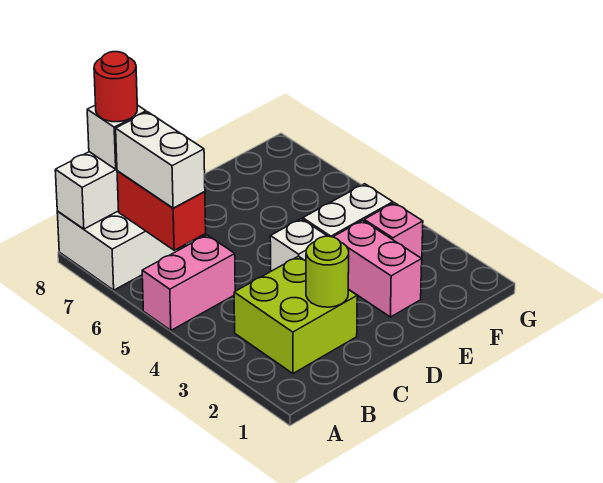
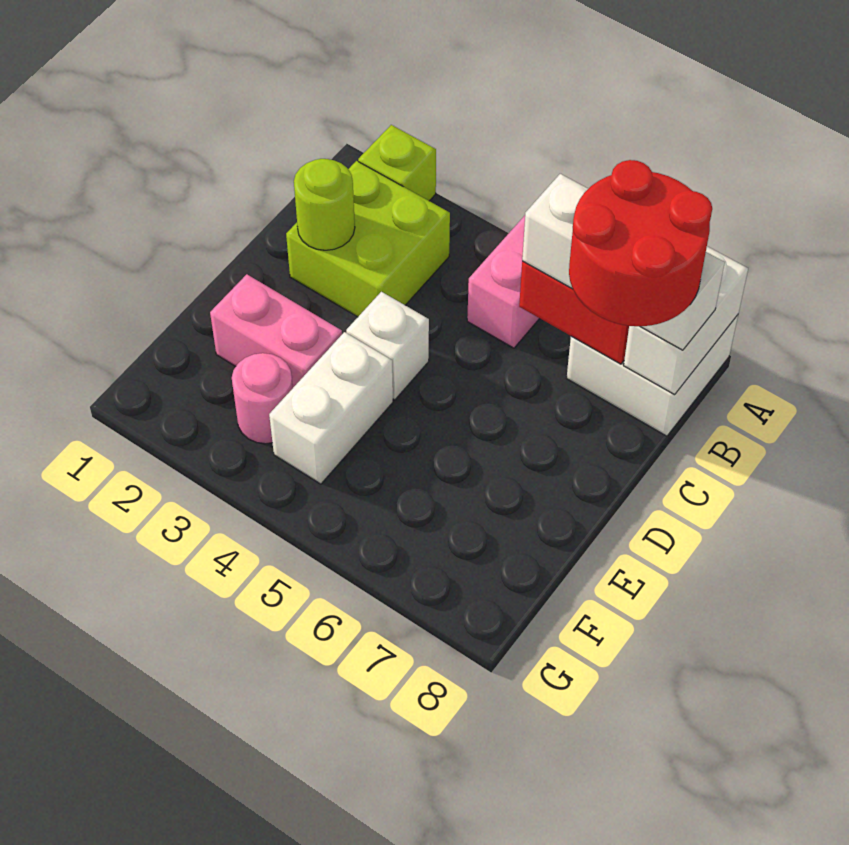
none -> lime brick A2 level 1
red round brick B8 level 4 -> red round brick B7:C8 level 4
pink brick F3 level 1 -> pink round brick F3 level 1

